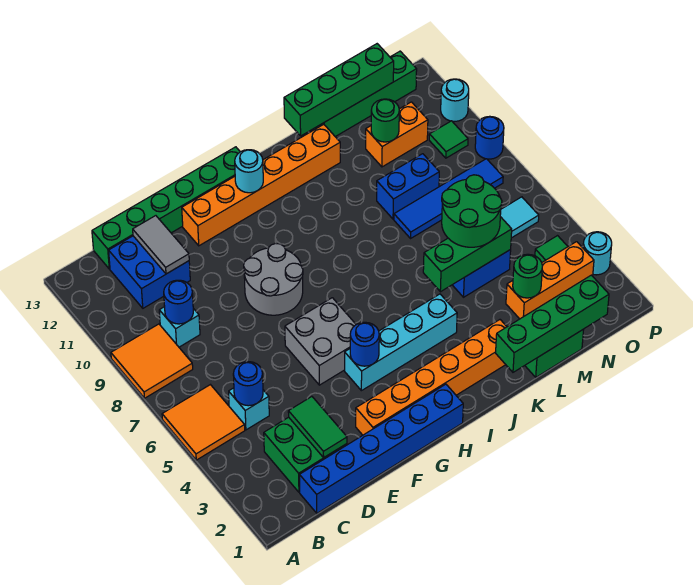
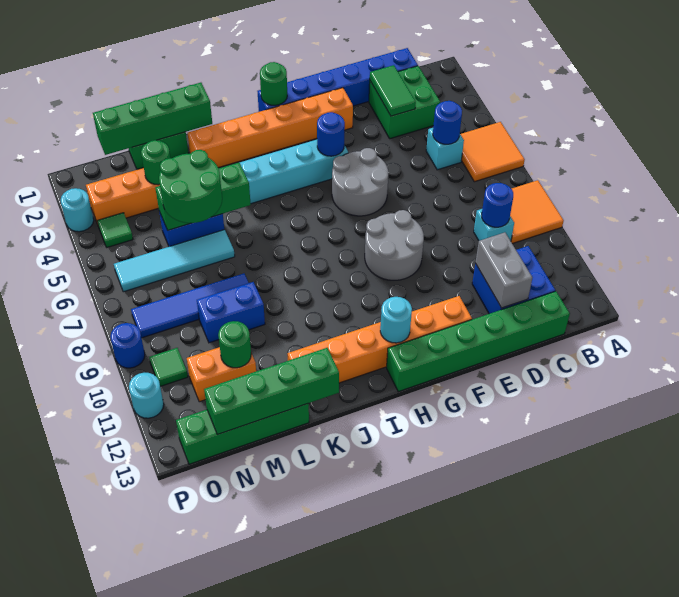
grey tile D11:D12 level 2 -> grey brick D11:D12 level 2
grey brick F5:G6 level 1 -> grey round brick F5:G6 level 1
none -> green round brick H1 level 2

